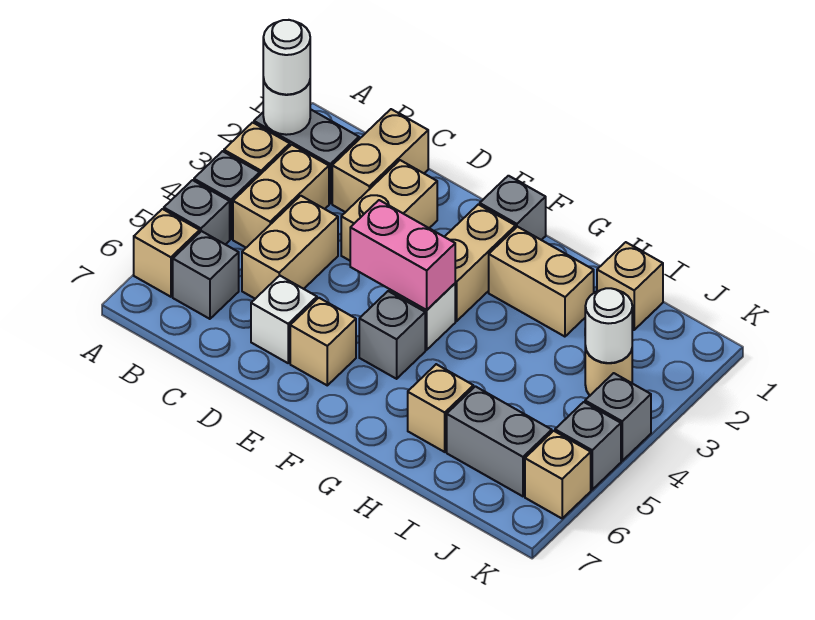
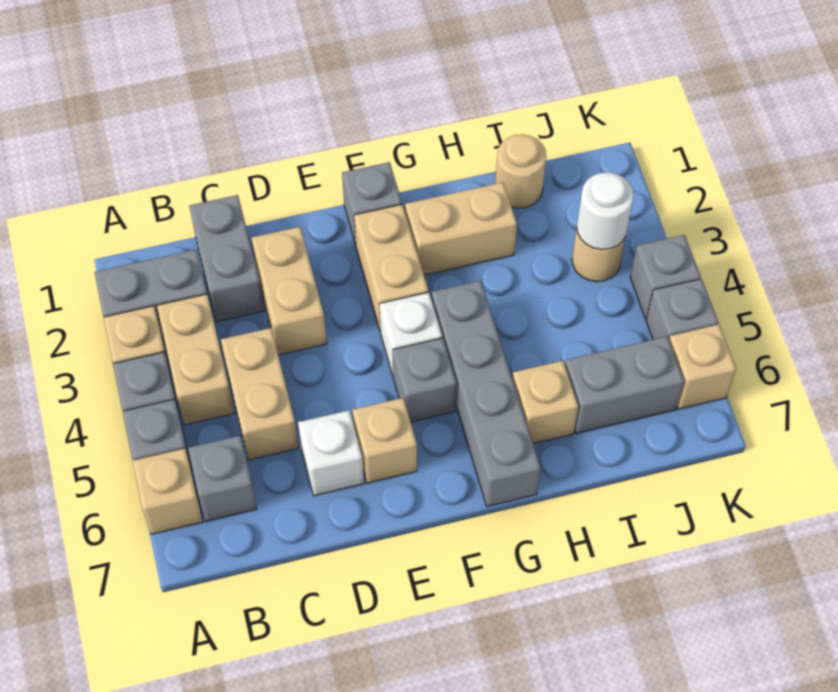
white round brick A2 level 2 -> none
white round brick A2 level 3 -> none
tan brick C1:C2 level 1 -> grey brick C1:C2 level 1
pink brick E4:F4 level 2 -> none
none -> grey brick G4:G7 level 1
tan brick I1 level 1 -> tan round brick I1 level 1

